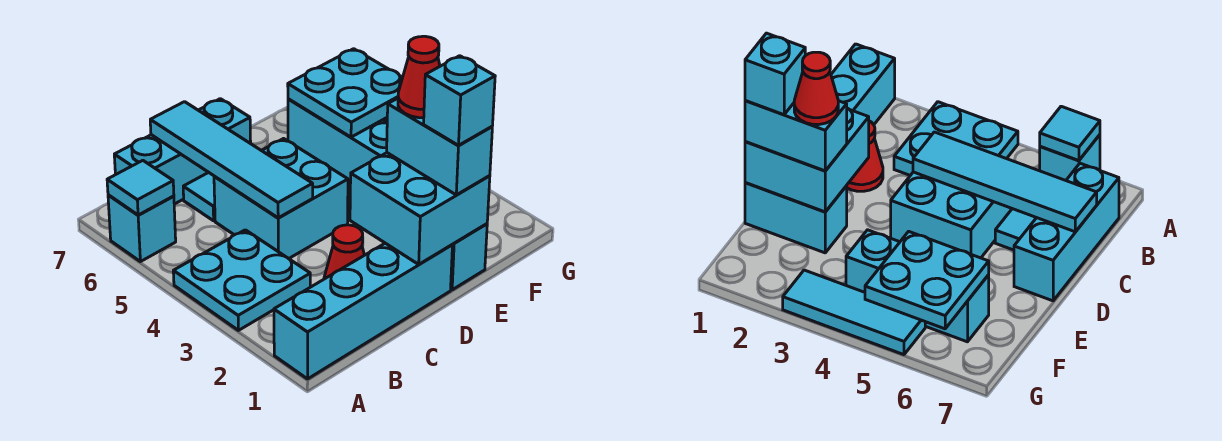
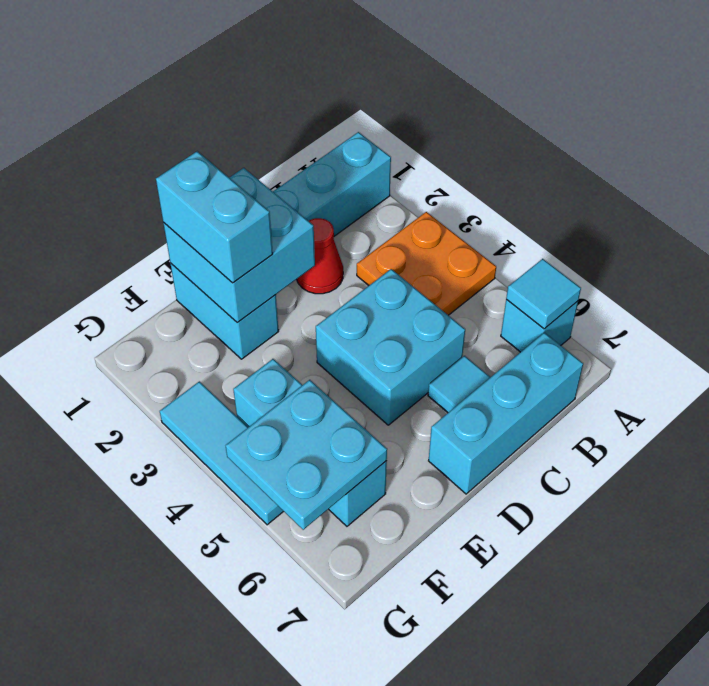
cyan plate A3:B4 level 1 -> orange plate A3:B4 level 1
cyan tile C4:C7 level 2 -> none
cyan brick E1 level 4 -> none
red cone E2 level 4 -> none

